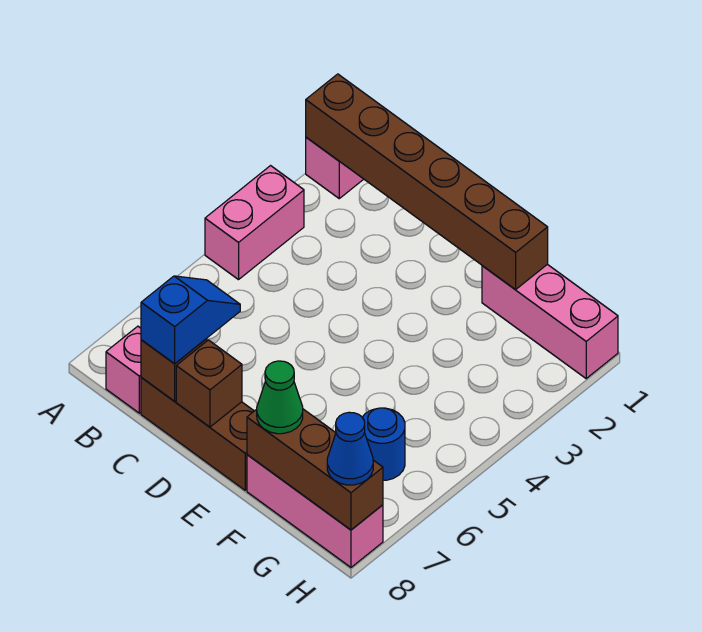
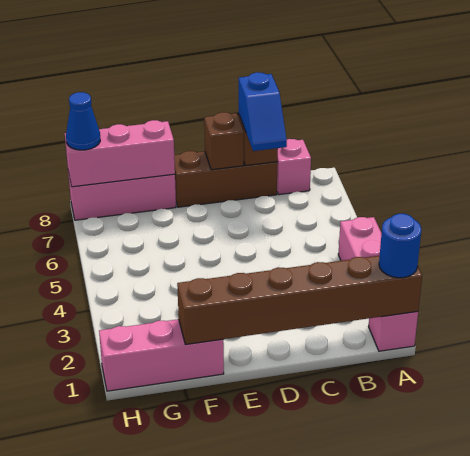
brown brick F8:H8 level 2 -> pink brick F8:H8 level 2
green cone F8 level 3 -> none
blue round brick G6 level 1 -> blue round brick A1 level 3

